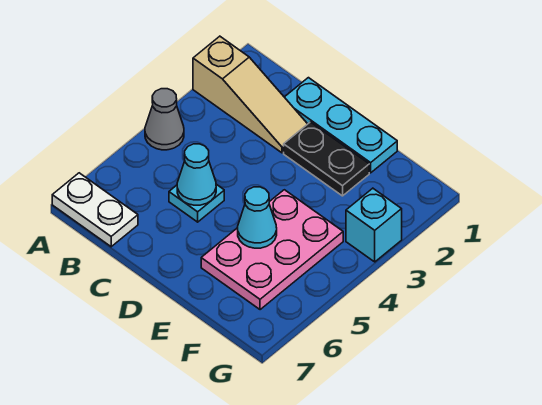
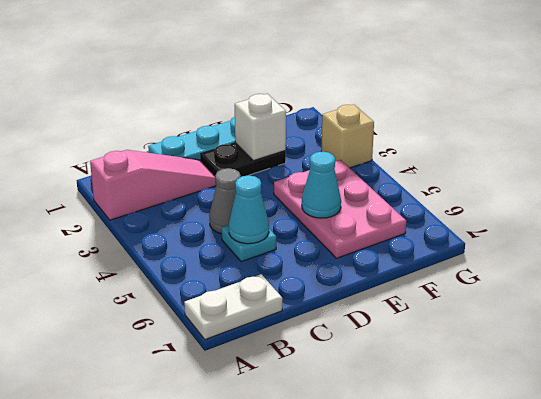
tan slope A2:C2 level 1 top A -> pink slope A2:C2 level 1 top A
grey cone A4 level 1 -> grey cone C4 level 1
none -> white brick E2 level 2
cyan brick G3 level 1 -> tan brick G3 level 1

